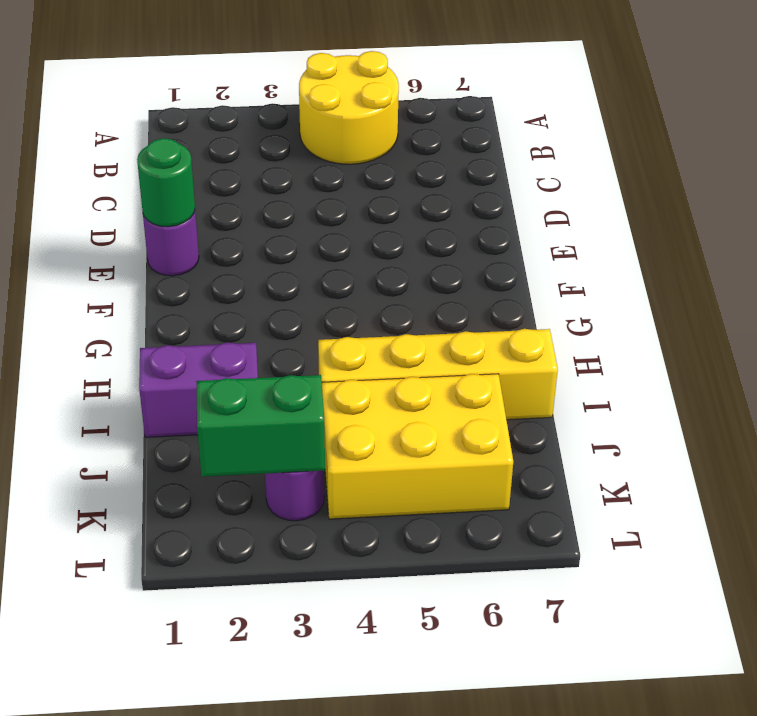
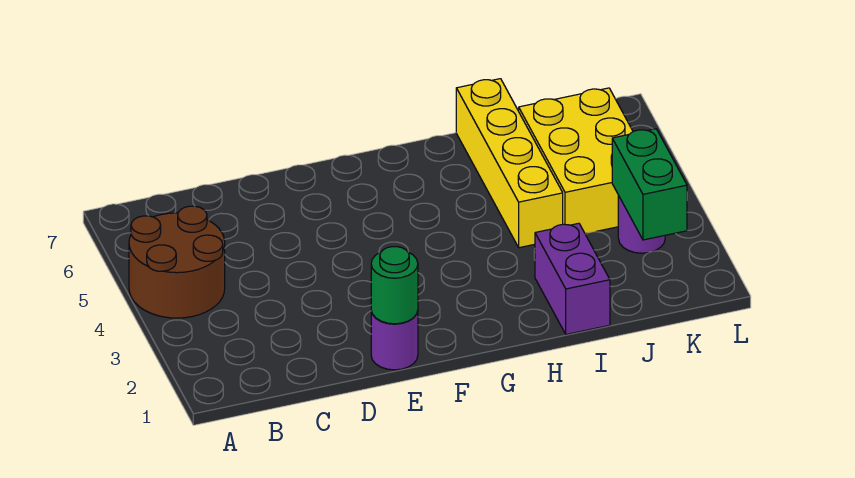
yellow round brick A4:B5 level 1 -> brown round brick A4:B5 level 1

